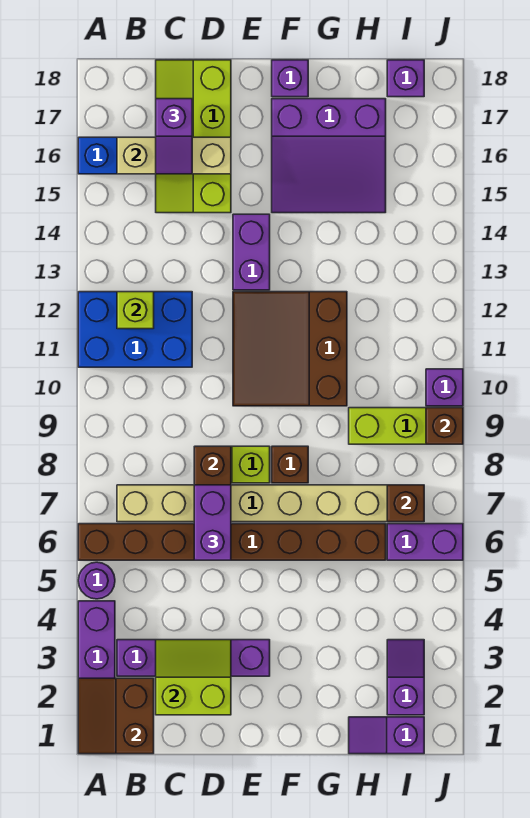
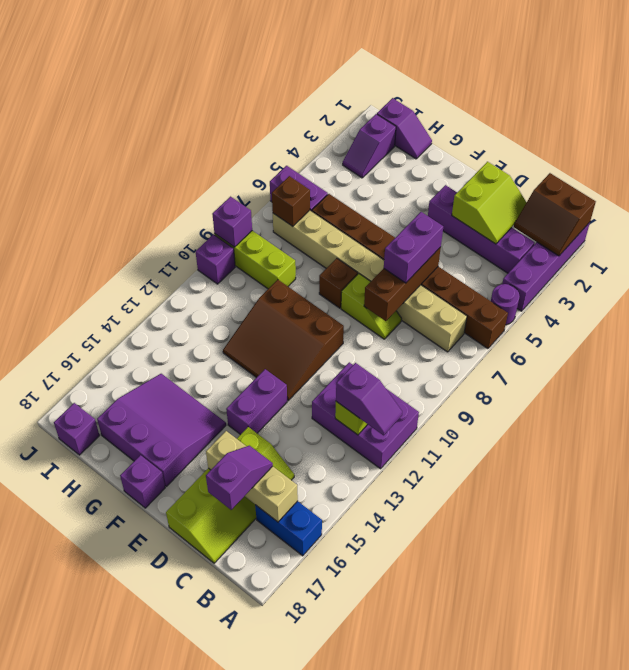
brown slope A1:B2 level 2 top B -> brown slope A1:B2 level 2 top 1
blue brick A11:C12 level 1 -> purple brick A11:C12 level 1
none -> purple slope A12:B12 level 3 top B
lime slope C2:D3 level 2 top 2 -> lime slope C2:D3 level 2 top D
brown slope E10:G12 level 1 top G -> brown slope E10:G12 level 1 top 10
brown brick J9 level 2 -> purple brick J9 level 2

